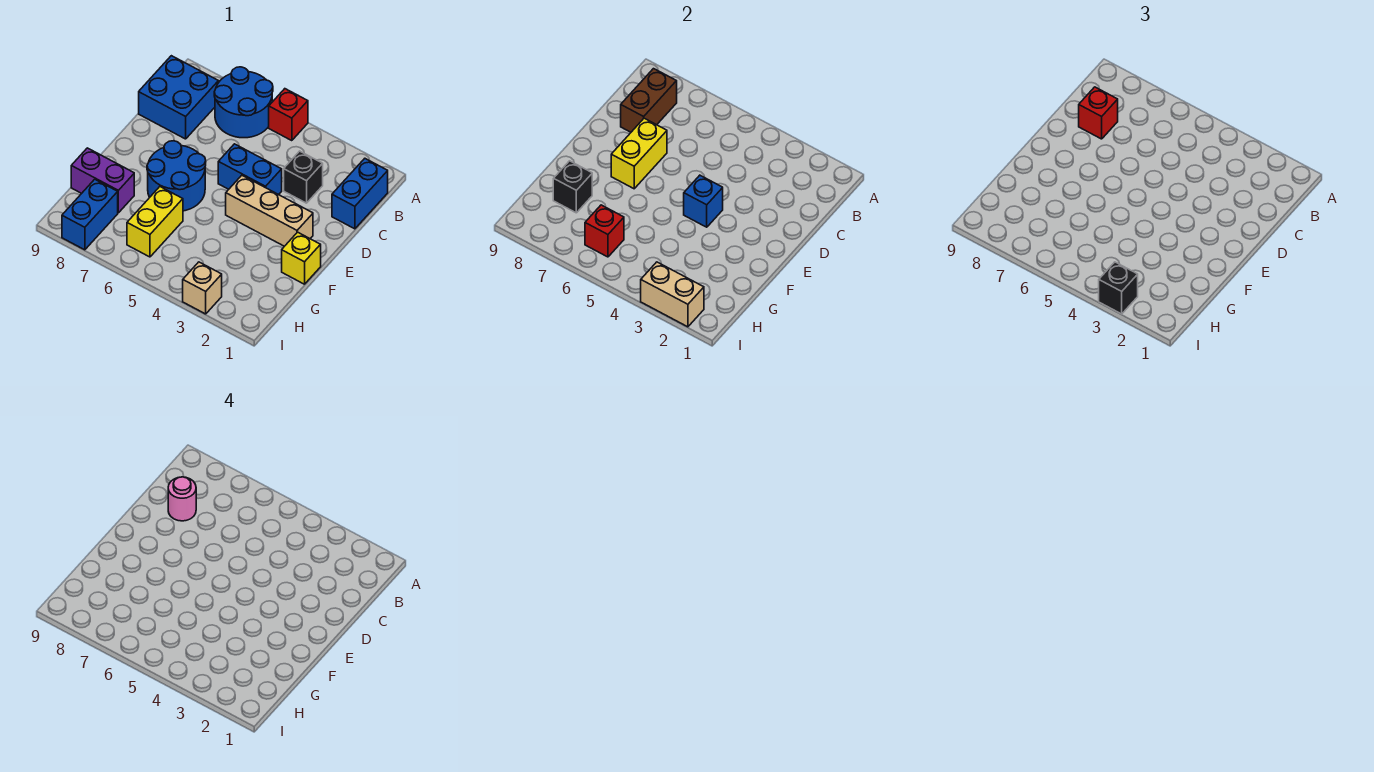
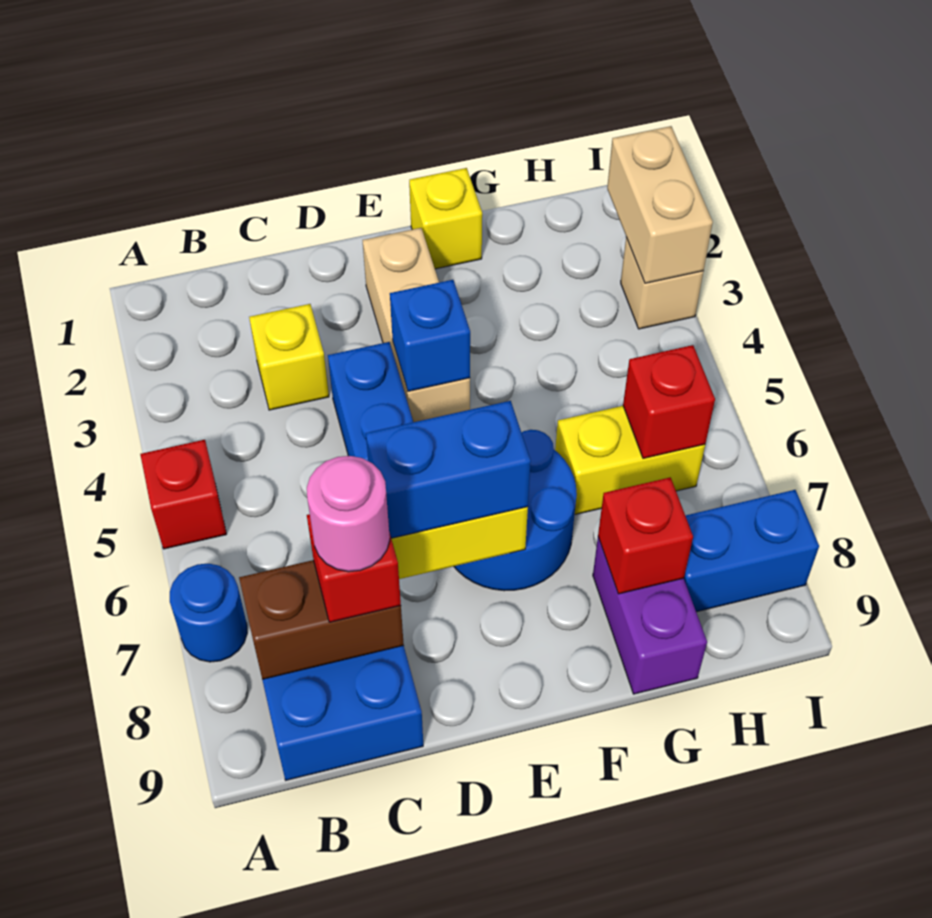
blue round brick A6:B7 level 1 -> blue round brick A7 level 1
blue brick B1:C1 level 1 -> blue brick D7:E7 level 3
black brick C3 level 1 -> yellow brick C3 level 1
black brick G8 level 2 -> red brick G8 level 2
black brick I3 level 3 -> none

